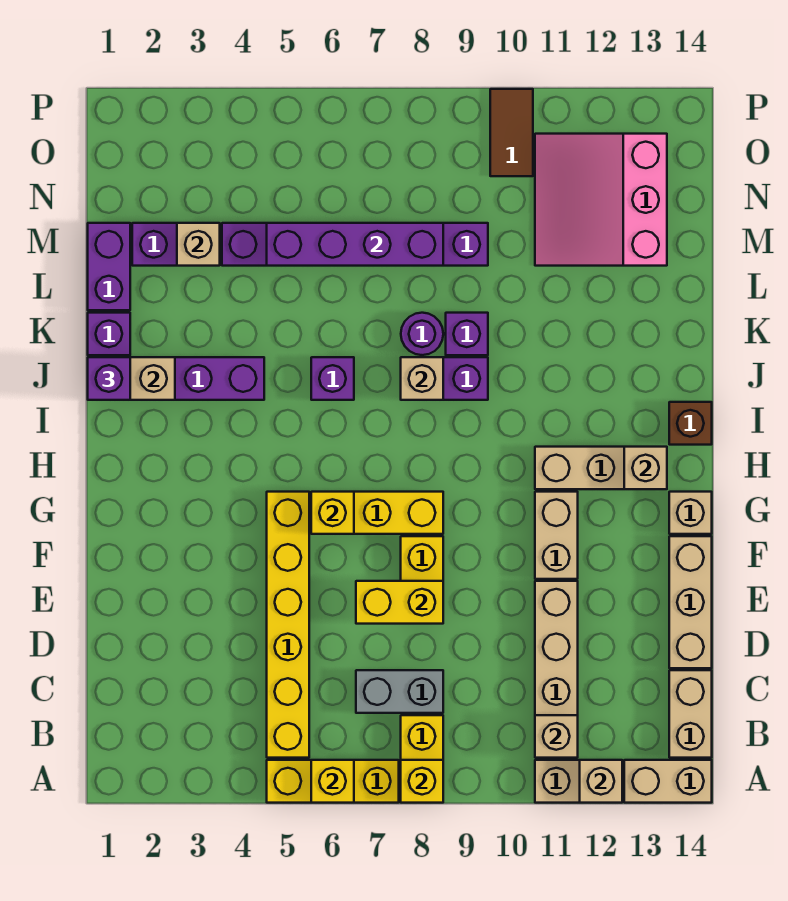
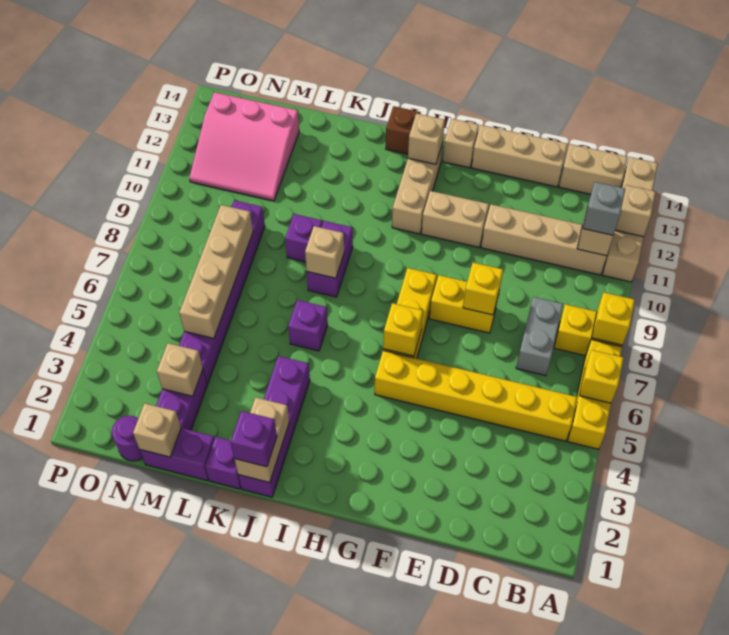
none -> grey brick B11 level 3
yellow brick E7:E8 level 2 -> yellow brick E8 level 2
purple round brick K8 level 1 -> purple round brick N1 level 1
none -> tan brick M1 level 2
purple brick M5:M8 level 2 -> tan brick M5:M8 level 2
brown tile O10:P10 level 1 -> none

